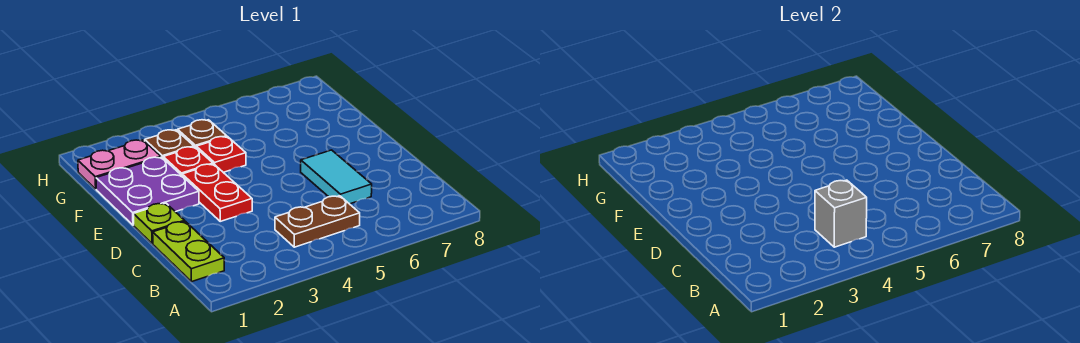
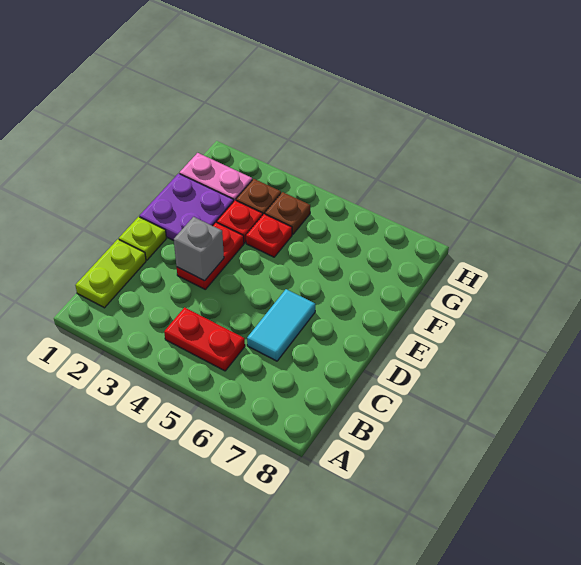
brown plate B4:B5 level 1 -> red plate B4:B5 level 1
grey brick B4 level 2 -> grey brick D3 level 2

